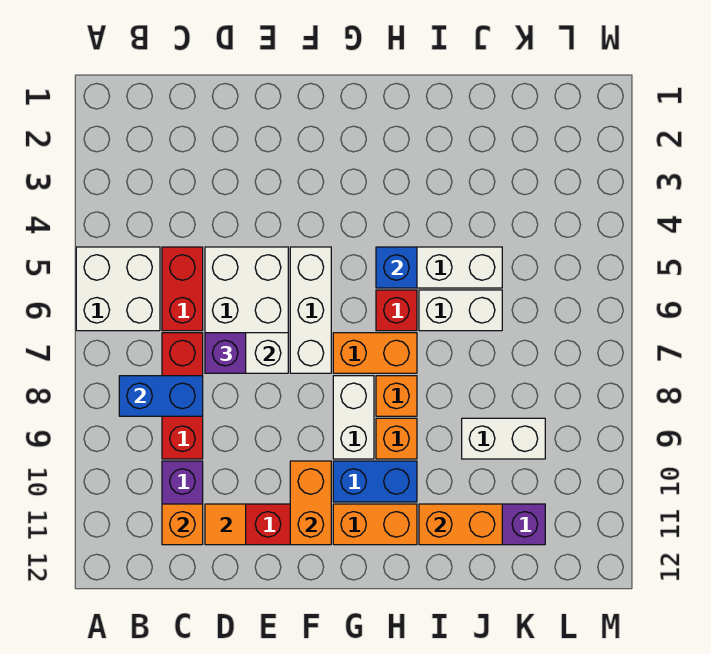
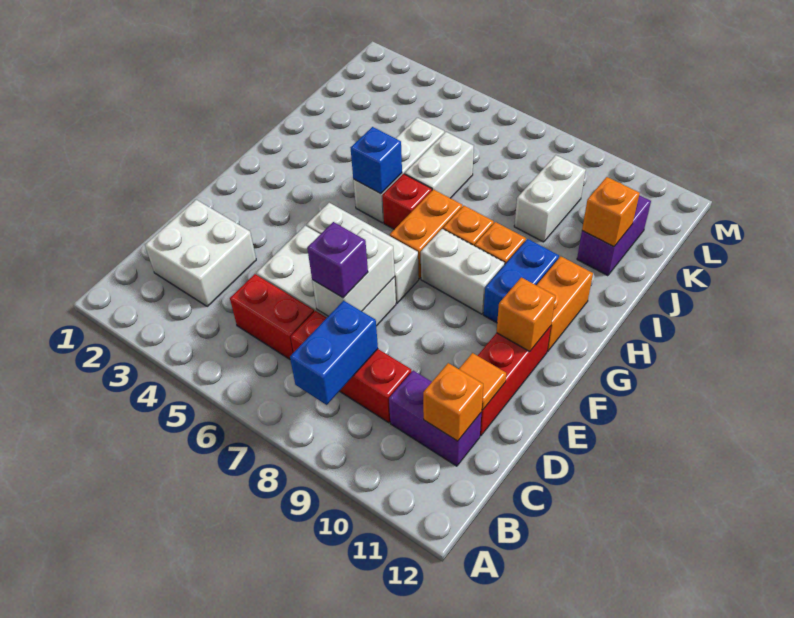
white brick A5:B6 level 1 -> white brick C2:D3 level 1
orange brick F10:F11 level 2 -> orange brick F11 level 2
orange brick I11:J11 level 2 -> orange brick J11 level 2

